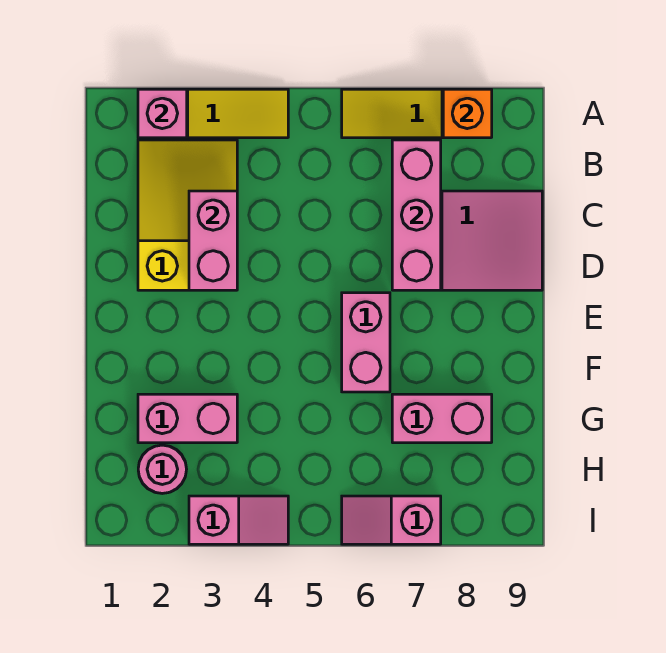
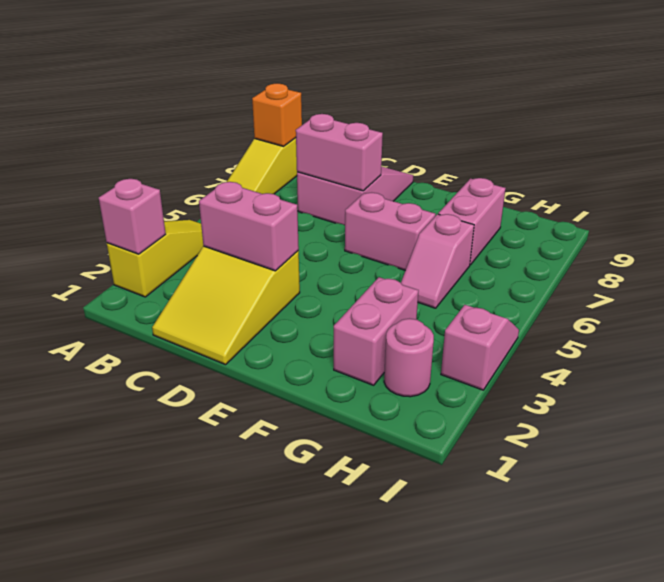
yellow slope B2:D3 level 1 top D -> yellow slope C1:D3 level 1 top 3
pink brick B7:D7 level 2 -> pink brick C7:D7 level 2
pink slope I6:I7 level 1 top 7 -> pink slope G5:G6 level 1 top 6

